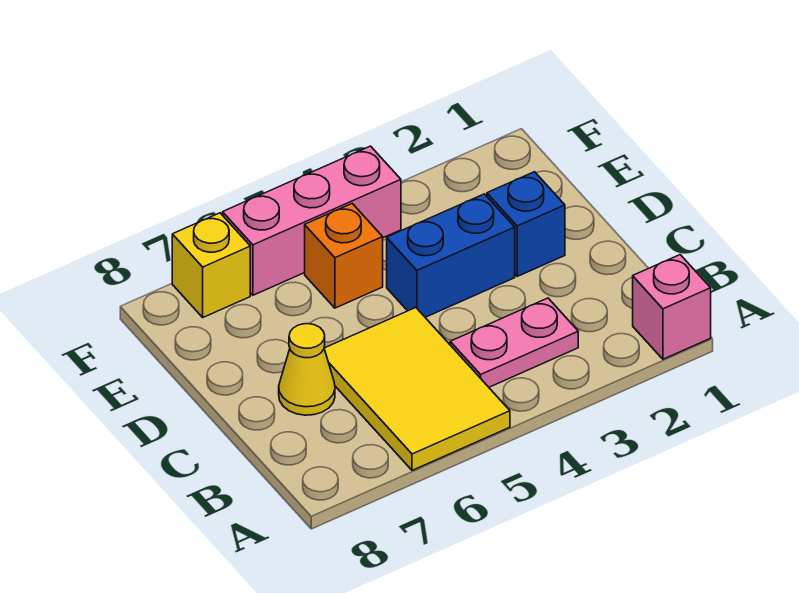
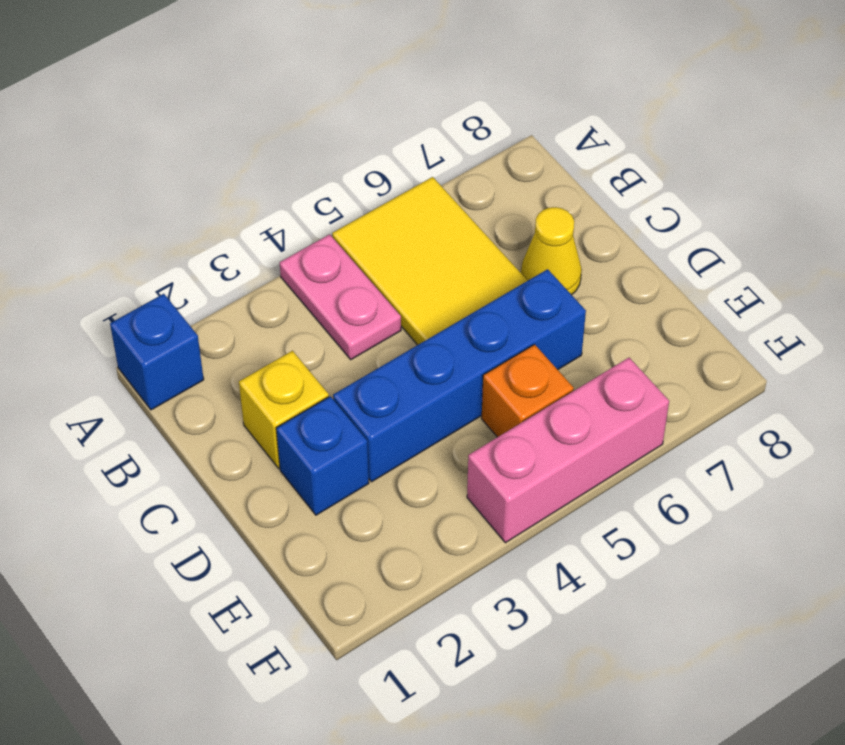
pink brick A1 level 1 -> blue brick A1 level 1
pink plate B3:B4 level 1 -> pink plate A4:B4 level 1
blue brick D3:D4 level 1 -> blue brick D3:D6 level 1
yellow brick F7 level 1 -> yellow brick C2 level 1

